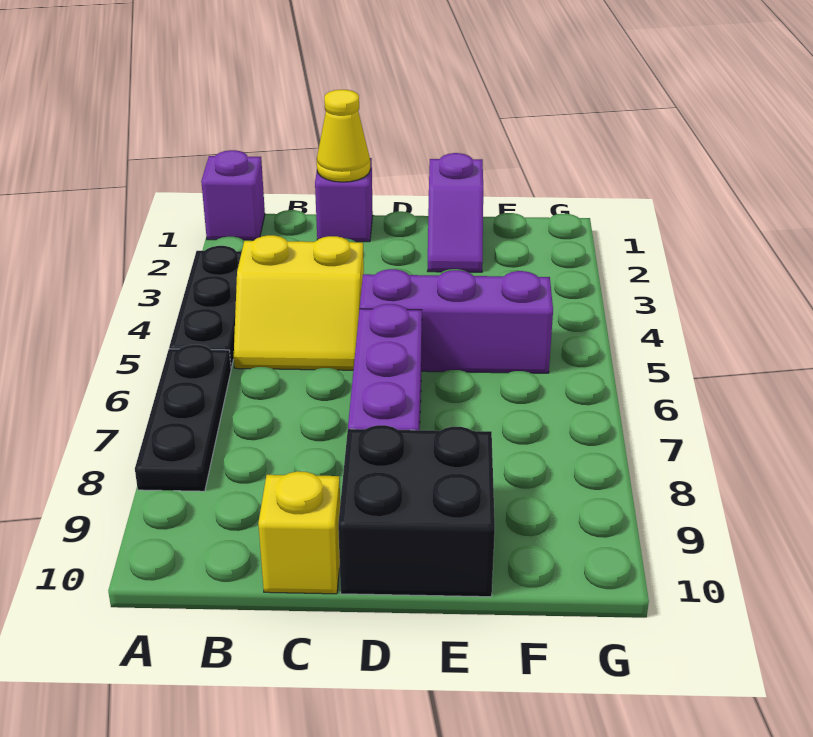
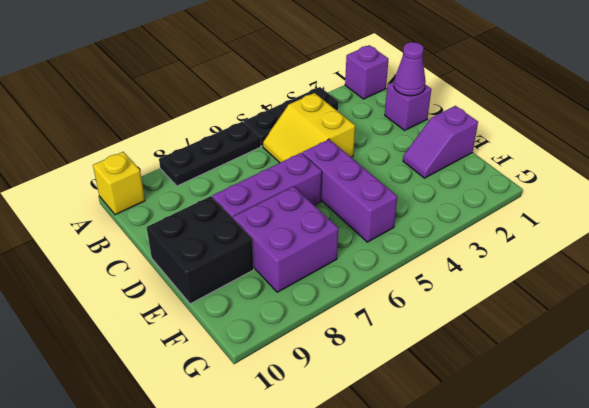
yellow cone C1 level 2 -> purple cone C1 level 2
yellow brick C10 level 1 -> yellow brick A10 level 1
none -> purple brick E7:F8 level 1

